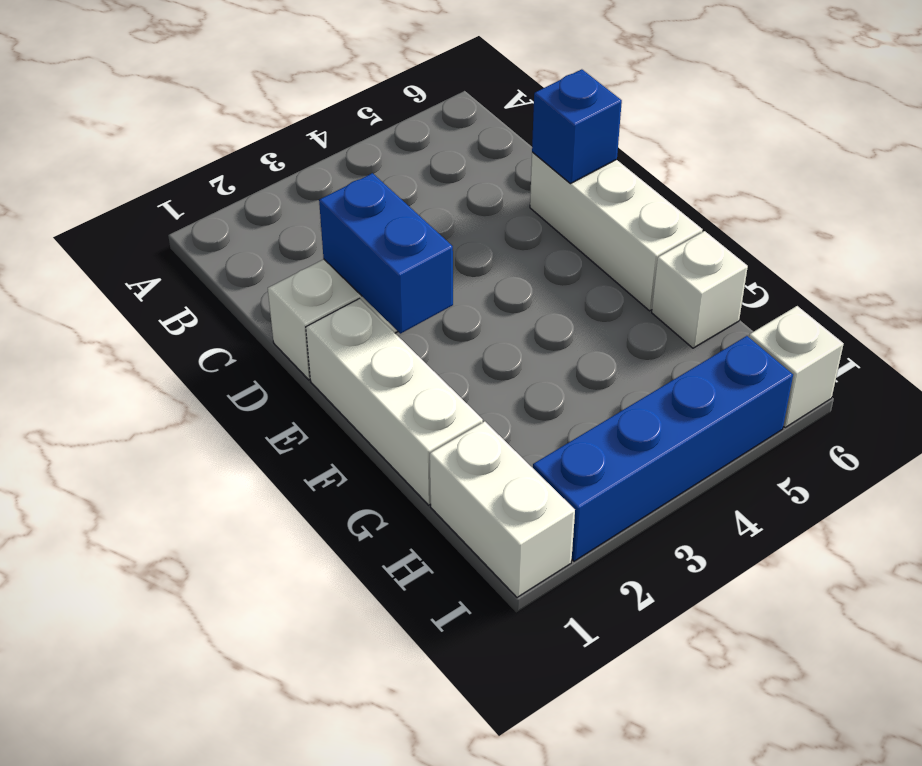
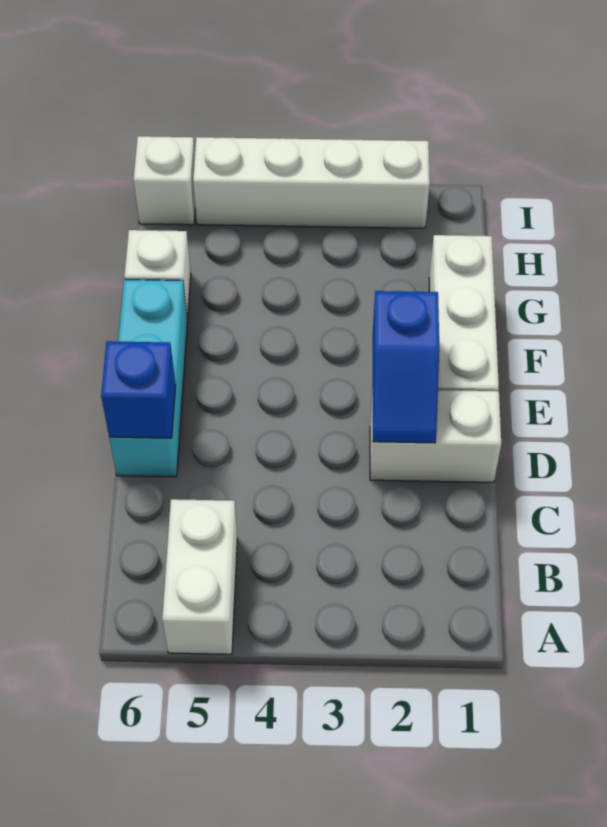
blue brick D2:E2 level 2 -> blue slope D2:E2 level 2 top E
white brick D6:F6 level 1 -> cyan brick D6:F6 level 1
white brick H1:I1 level 1 -> white brick A5:B5 level 1
blue brick I2:I5 level 1 -> white brick I2:I5 level 1

